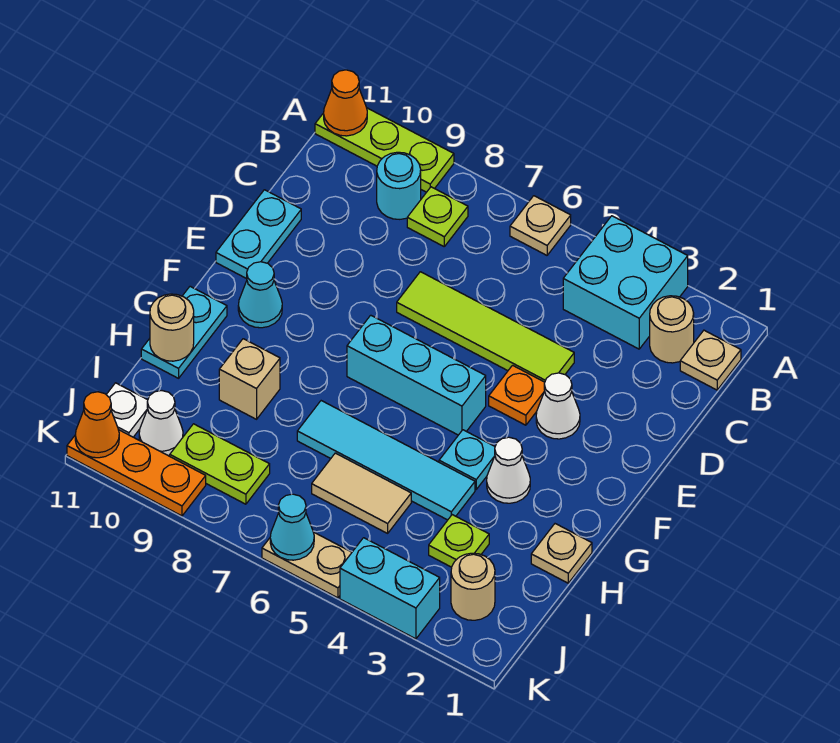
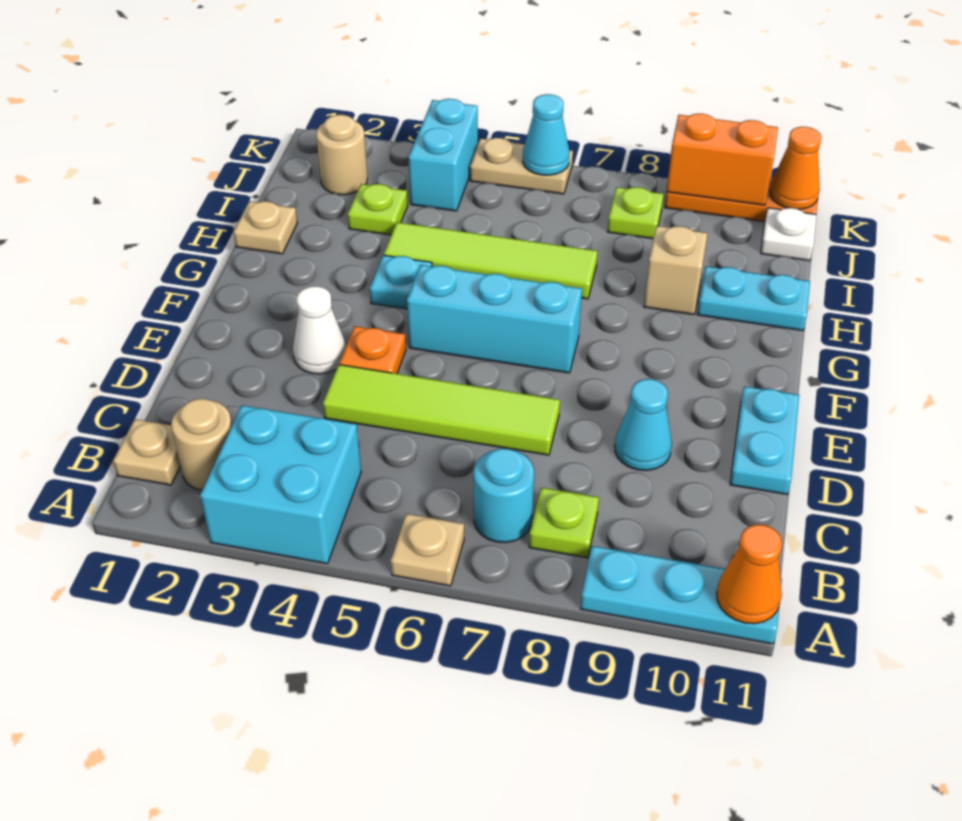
lime plate A9:A11 level 1 -> cyan plate A9:A11 level 1
cyan round brick B9 level 1 -> cyan round brick B7 level 1
cyan cone F10 level 1 -> cyan cone D9 level 1
white cone G3 level 1 -> none
cyan plate G11:H11 level 1 -> cyan plate H10:H11 level 1
cyan tile H4:H7 level 1 -> lime tile H4:H7 level 1
tan round brick H11 level 2 -> none
tan tile I5:I6 level 1 -> none
lime plate J8:J9 level 1 -> lime plate J8 level 1
white cone J10 level 1 -> none
cyan brick K3:K4 level 1 -> cyan brick J4:K4 level 1
none -> orange brick K9:K10 level 2

